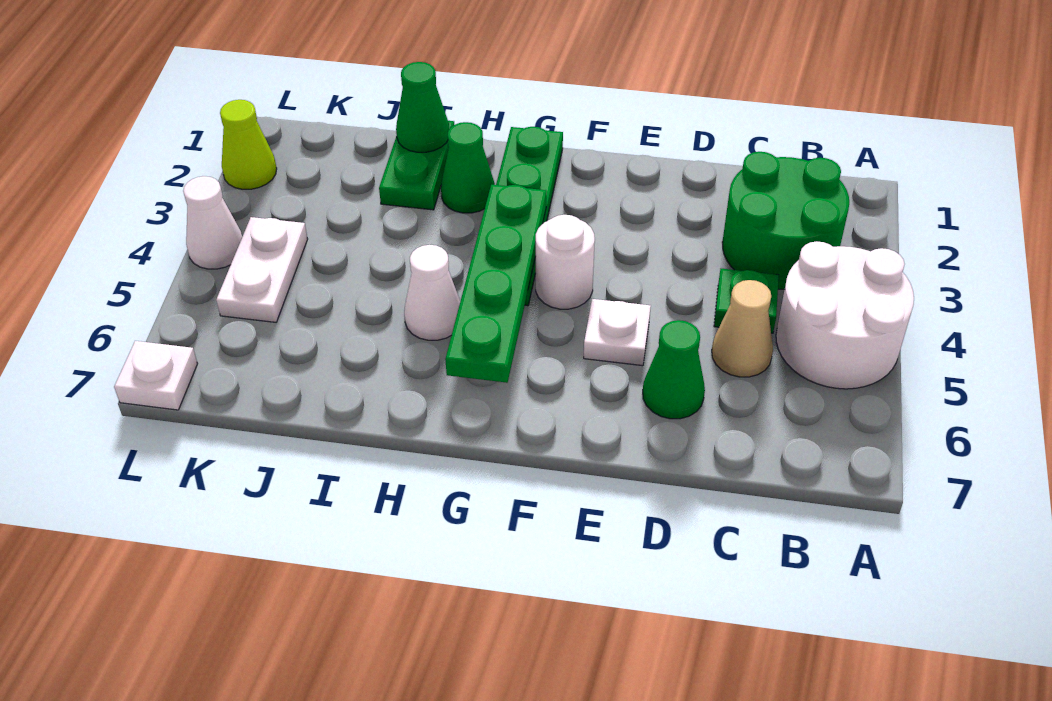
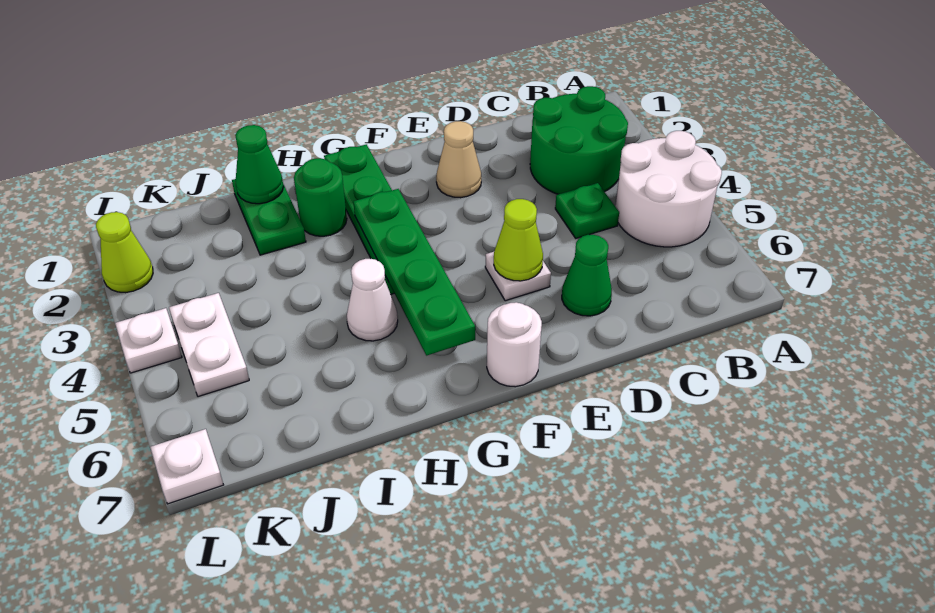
tan cone C5 level 1 -> tan cone E2 level 1
none -> lime cone E5 level 2
white round brick F4 level 1 -> white round brick F7 level 1
green cone H2 level 1 -> green round brick H2 level 1
white cone L4 level 1 -> white plate L4 level 1

